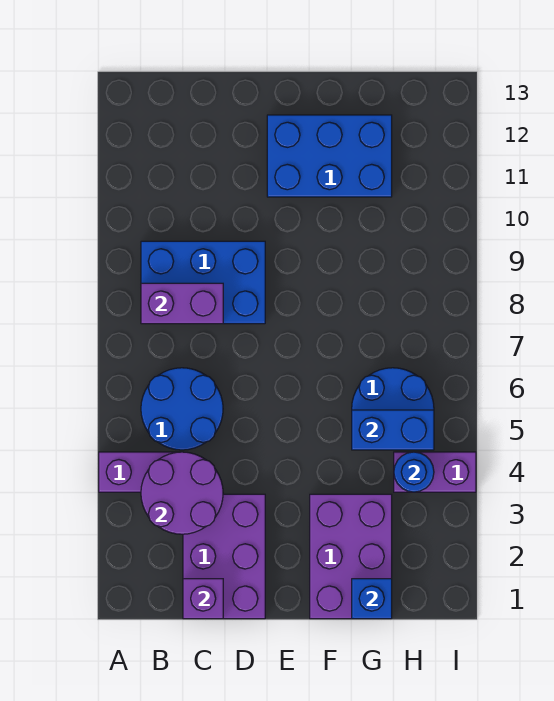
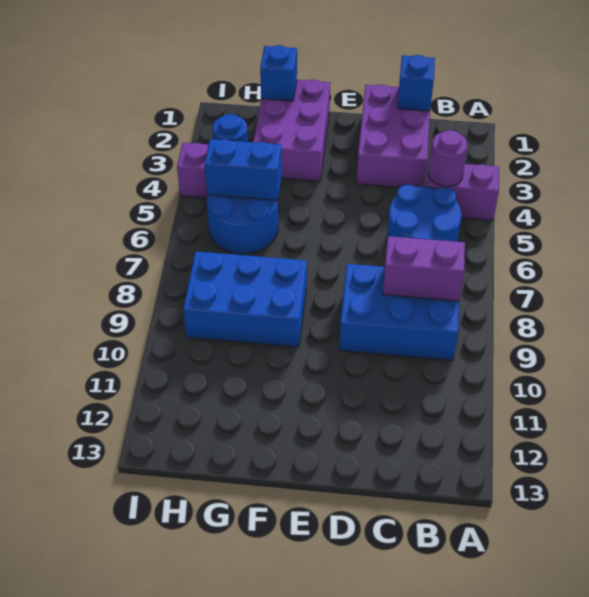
purple round brick B3:C4 level 2 -> purple round brick B4 level 2
purple brick C1 level 2 -> blue brick C1 level 2
blue brick E11:G12 level 1 -> blue brick F8:H9 level 1

